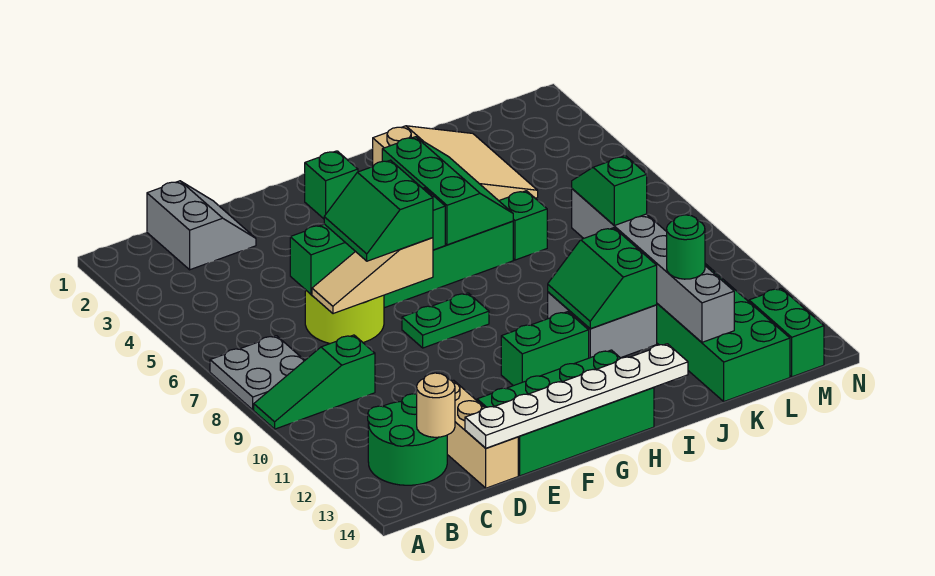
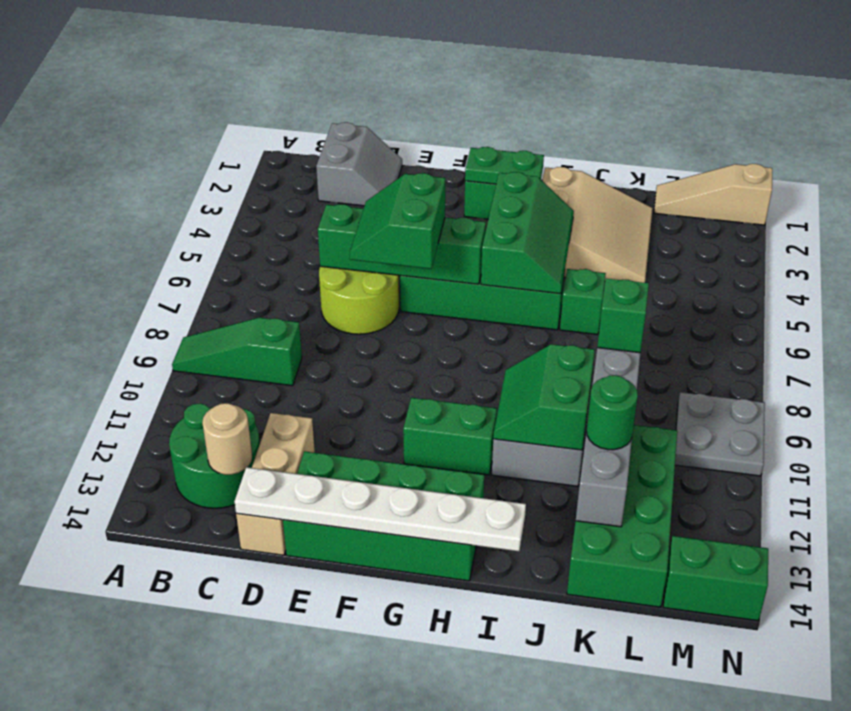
grey plate A7:B8 level 1 -> grey plate M9:N10 level 1
tan slope D7:F7 level 2 top F -> tan slope L1:N1 level 1 top N
green plate F8:G8 level 1 -> green plate G2:H2 level 2
green brick M13:M14 level 1 -> green brick M14:N14 level 1

